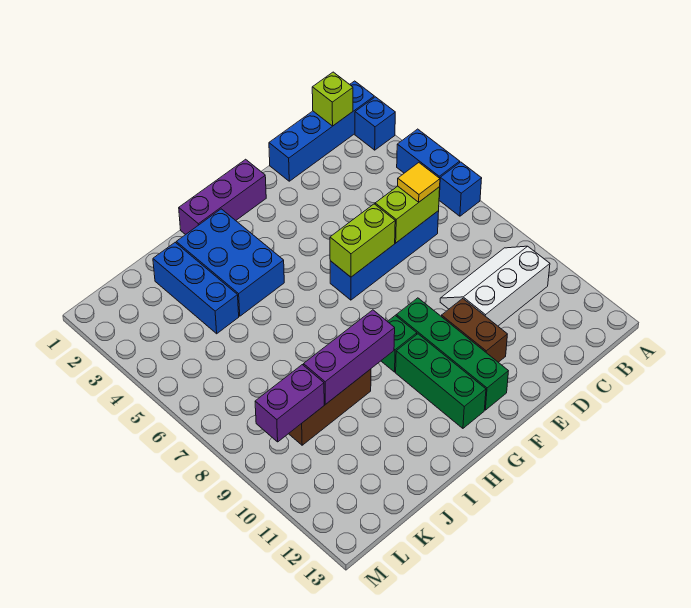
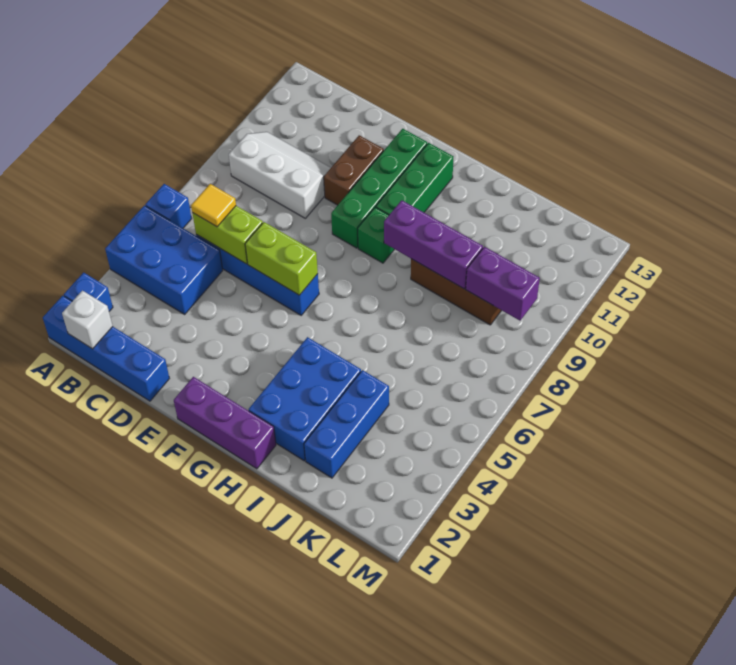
blue brick A4:A5 level 1 -> blue brick A4:C5 level 1
lime brick B1 level 2 -> white brick B1 level 2
white slope B9:D10 level 1 top 10 -> white slope B9:D10 level 1 top 9

